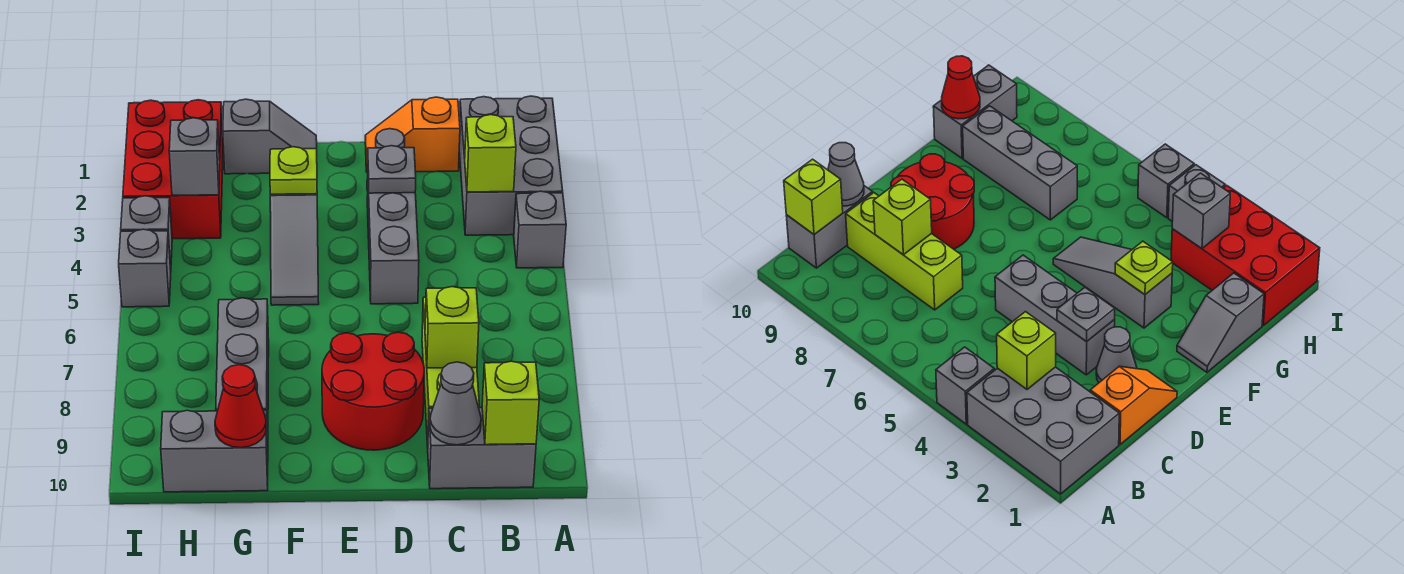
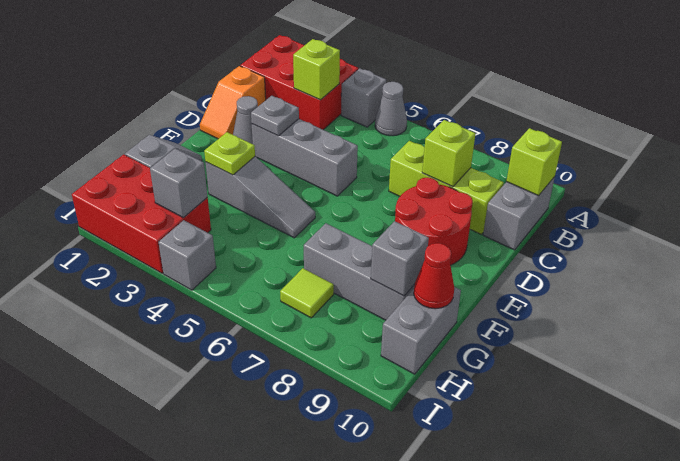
grey brick A1:B3 level 1 -> red brick A1:B3 level 1
grey cone C10 level 2 -> grey cone A5 level 1
none -> lime tile H7 level 1
grey brick I5 level 1 -> grey brick G9 level 2

